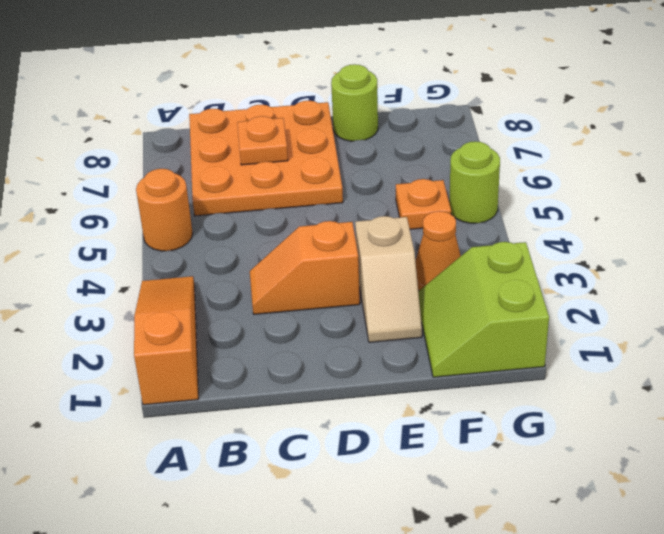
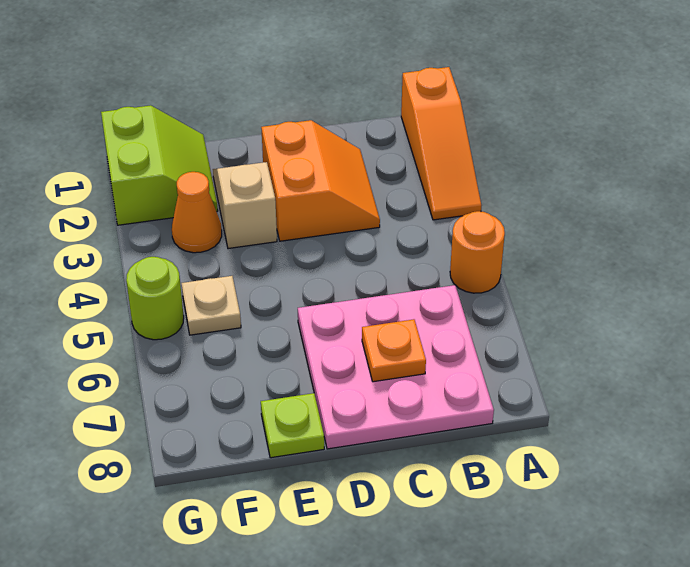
orange plate B6:D8 level 1 -> pink plate B6:D8 level 1
orange slope C3:D3 level 1 top D -> orange slope C2:D3 level 1 top D
lime round brick E8 level 1 -> lime plate E8 level 1
orange plate F5 level 1 -> tan plate F5 level 1

